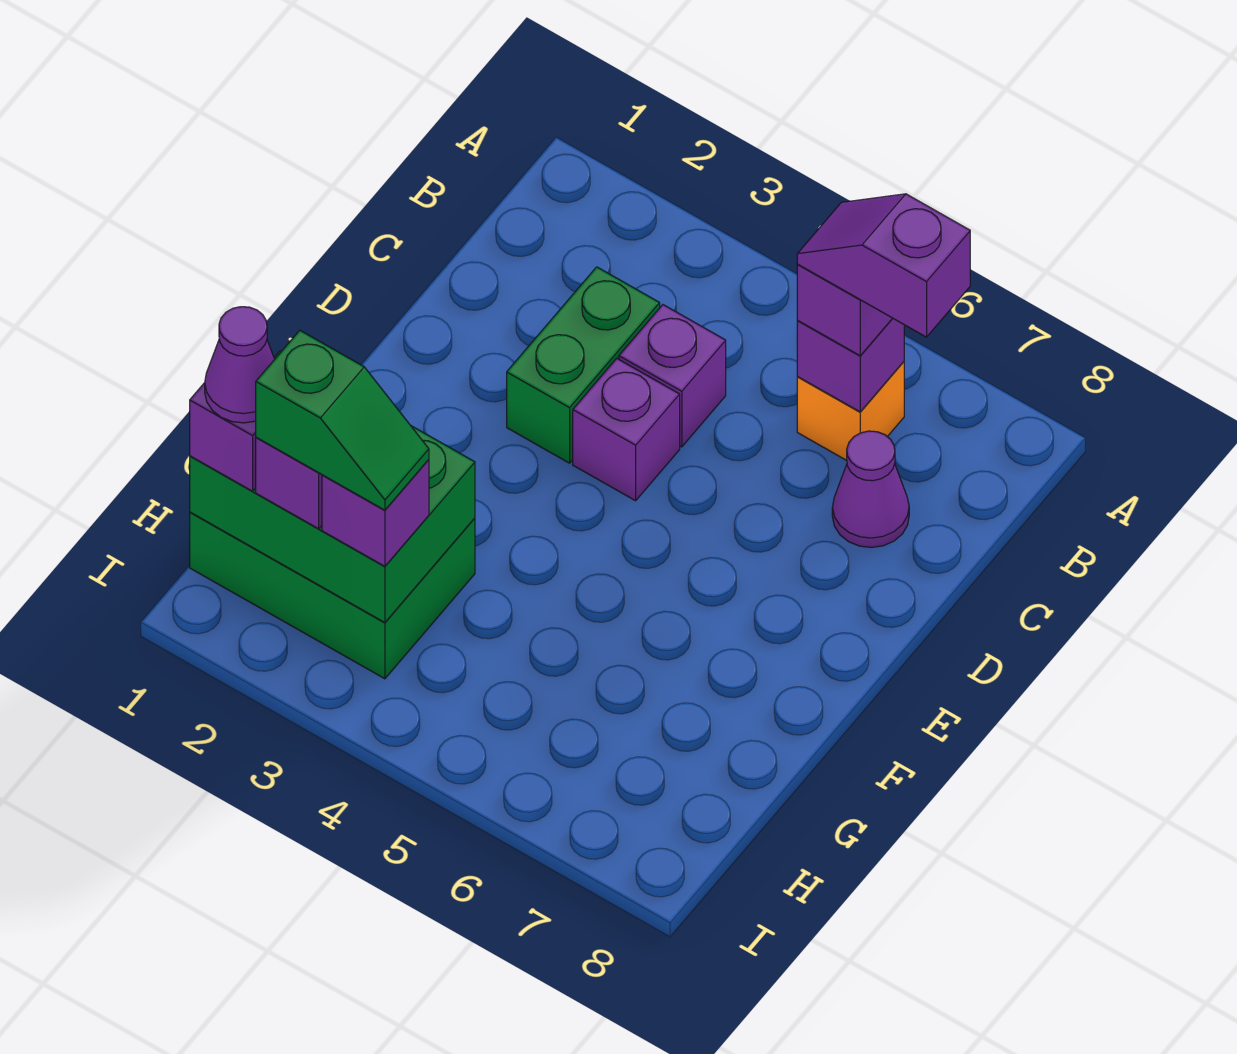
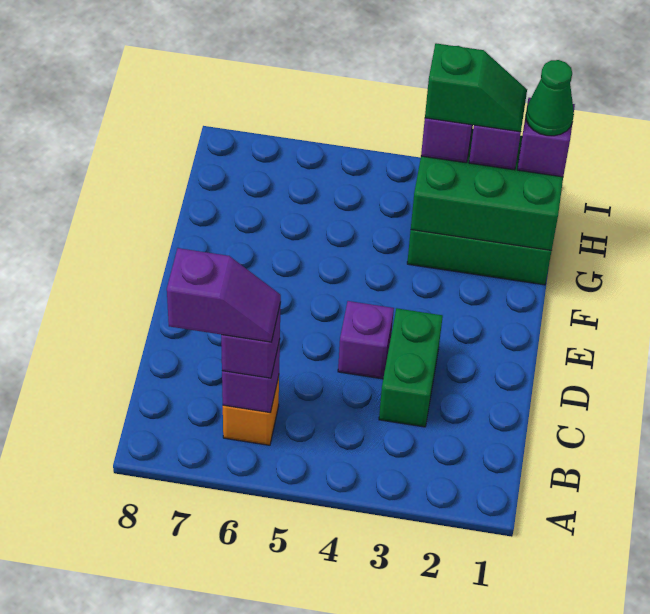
purple brick C4 level 1 -> none
purple cone C7 level 1 -> none
purple cone H1 level 4 -> green cone H1 level 4
green slope H2:H3 level 4 top 2 -> green slope H2:H3 level 4 top 3

